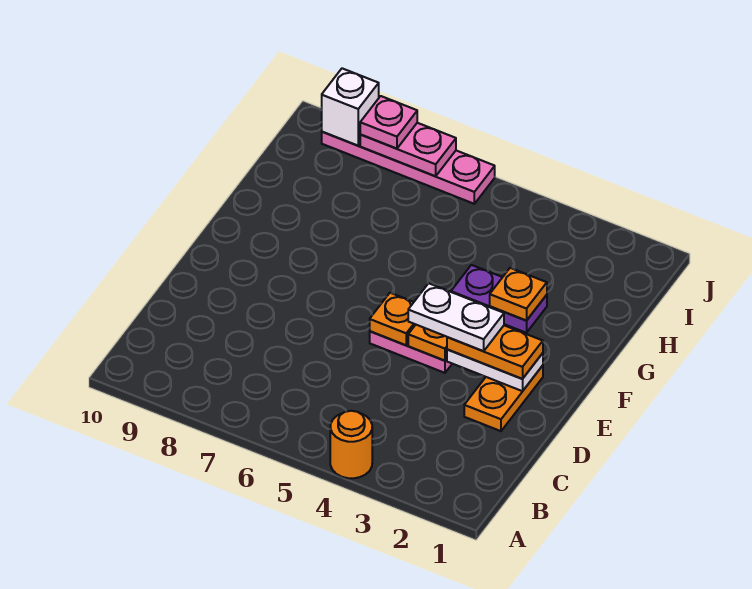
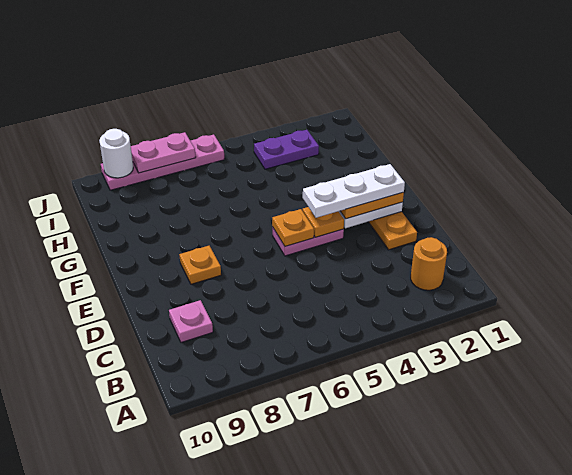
orange round brick A4 level 1 -> orange round brick B2 level 1
white plate E3:E4 level 4 -> white plate E2:E4 level 4
purple plate G3:G4 level 1 -> purple plate I3:I4 level 1
orange plate G3 level 2 -> orange plate E8 level 1
pink plate J8 level 3 -> pink plate C9 level 1
white brick J9 level 2 -> white round brick J9 level 2

